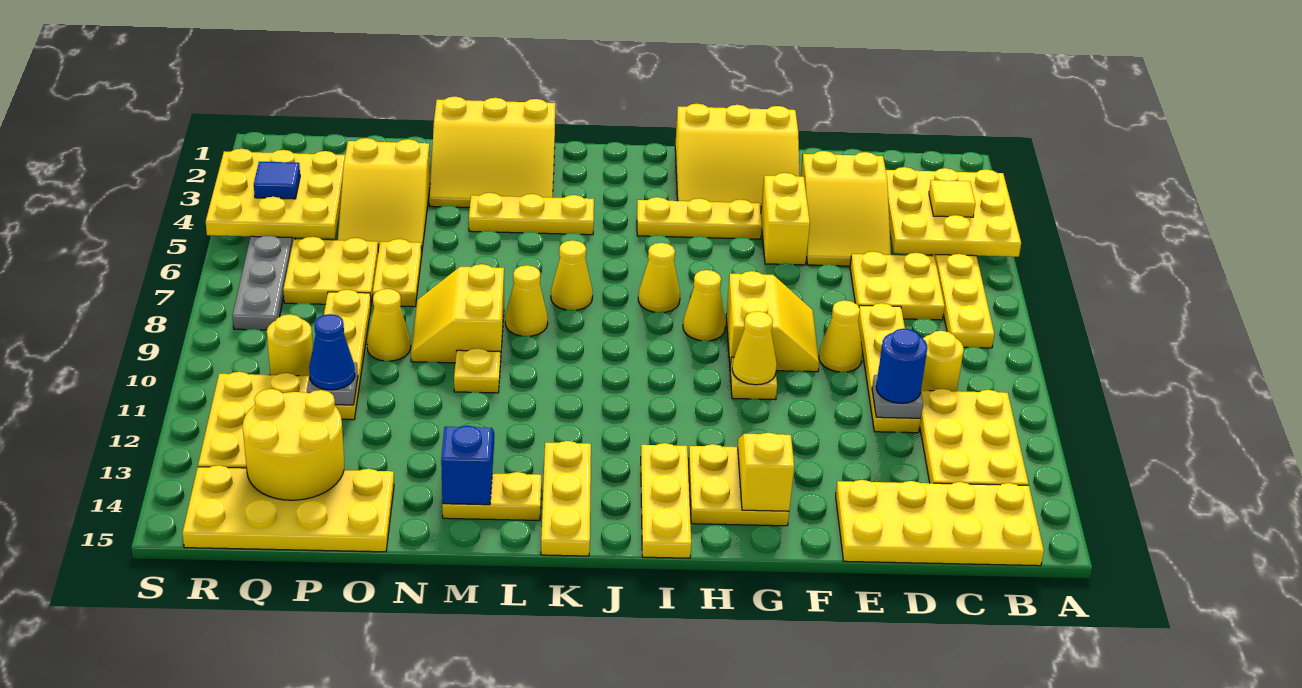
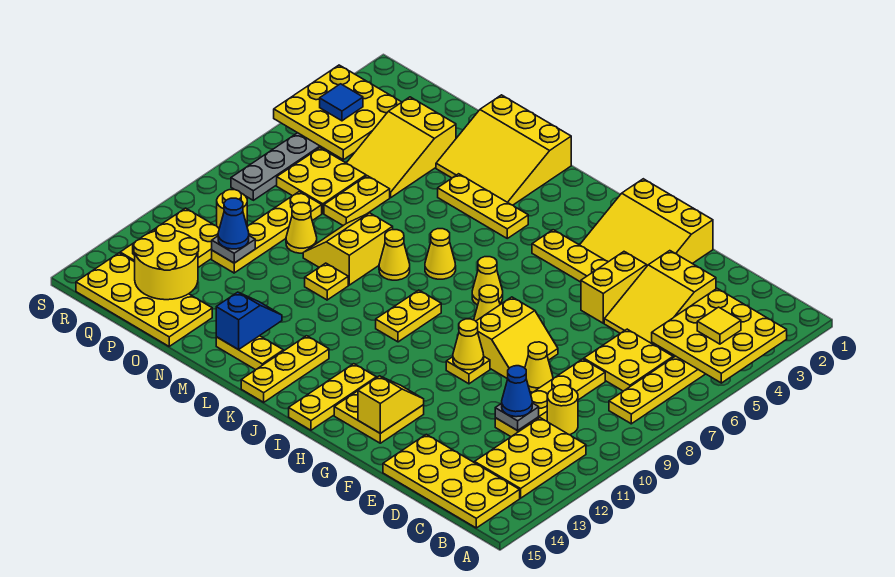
blue round brick D11 level 3 -> blue cone D11 level 3
none -> yellow plate J9:J10 level 1

